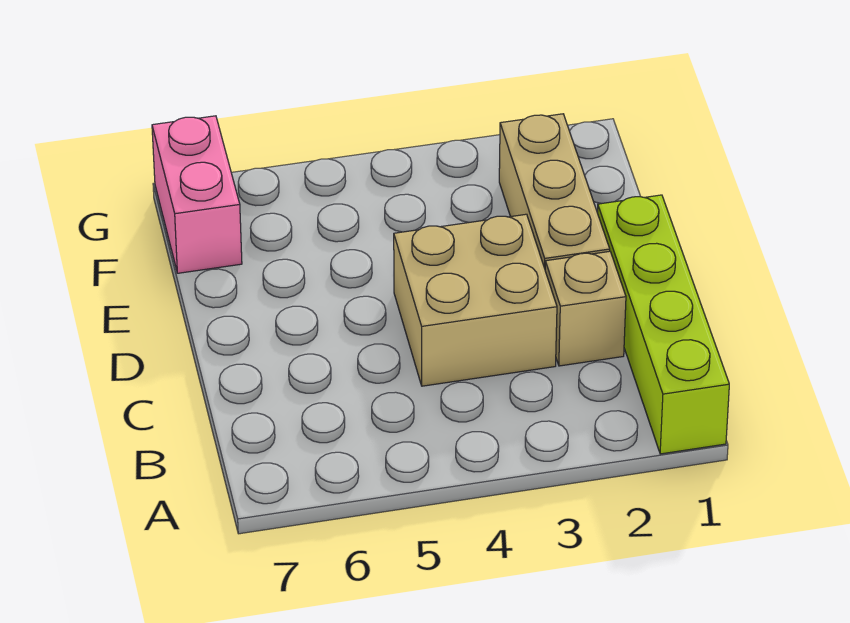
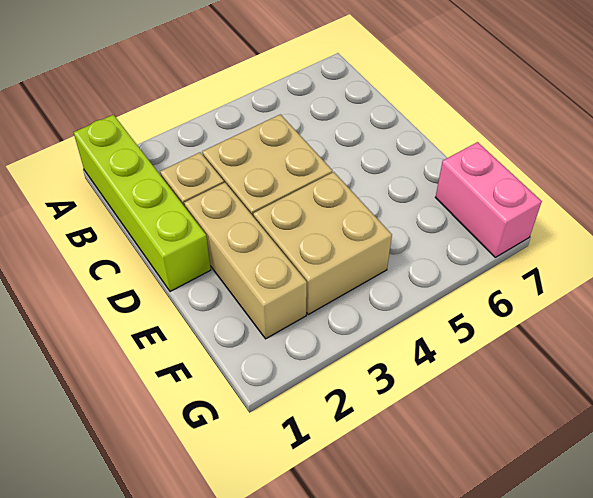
none -> tan brick E3:F4 level 1

